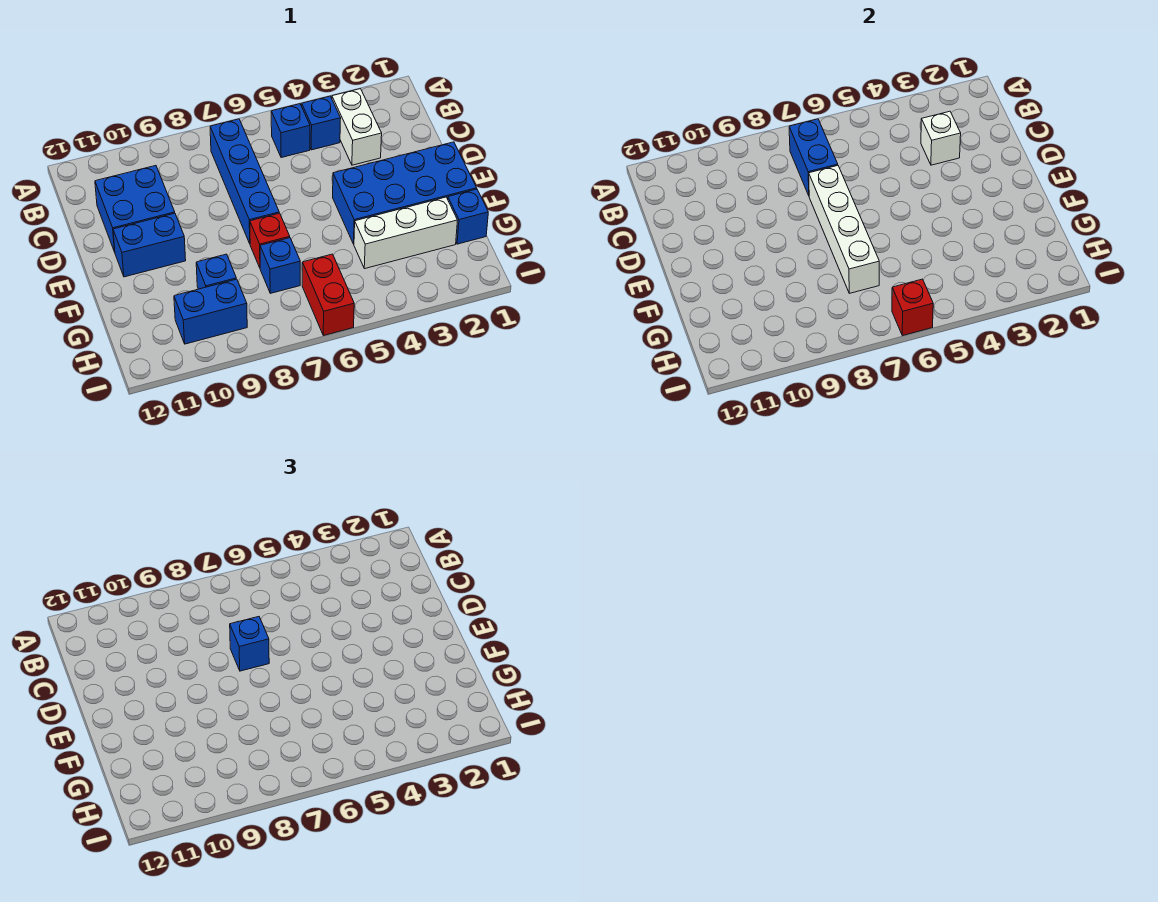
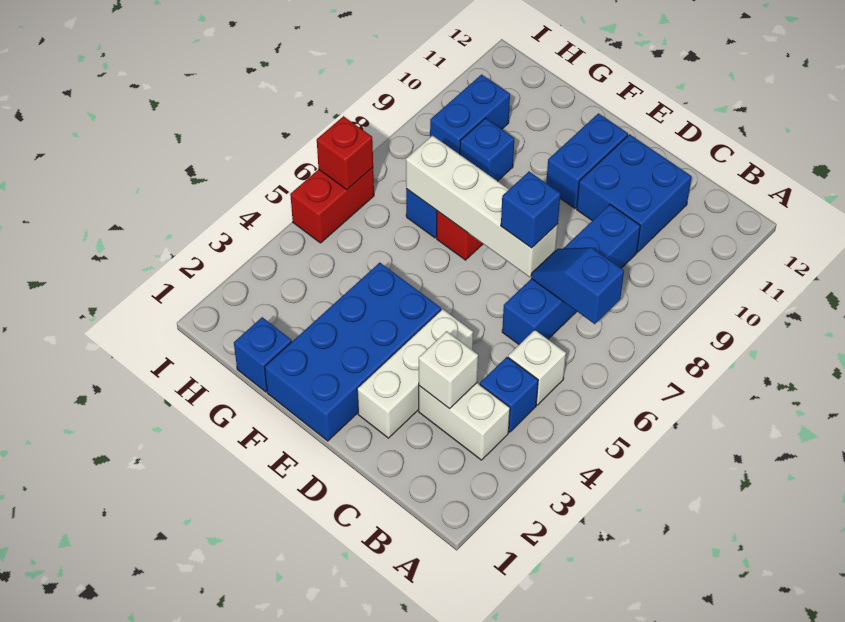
blue brick B5 level 1 -> white brick B5 level 1
blue brick B7:E7 level 1 -> blue brick C6:C9 level 1
blue brick B7:C7 level 2 -> blue slope B7:C7 level 2 top B
white brick G2:G4 level 1 -> white brick D2:D4 level 1
red brick H6:I6 level 1 -> red brick I5:I6 level 1

